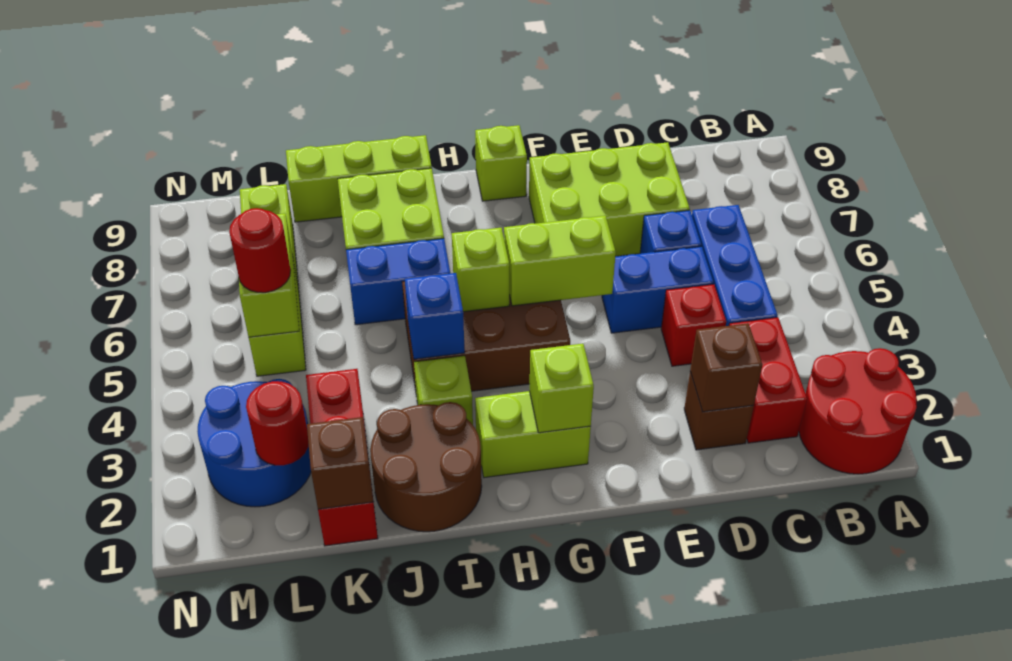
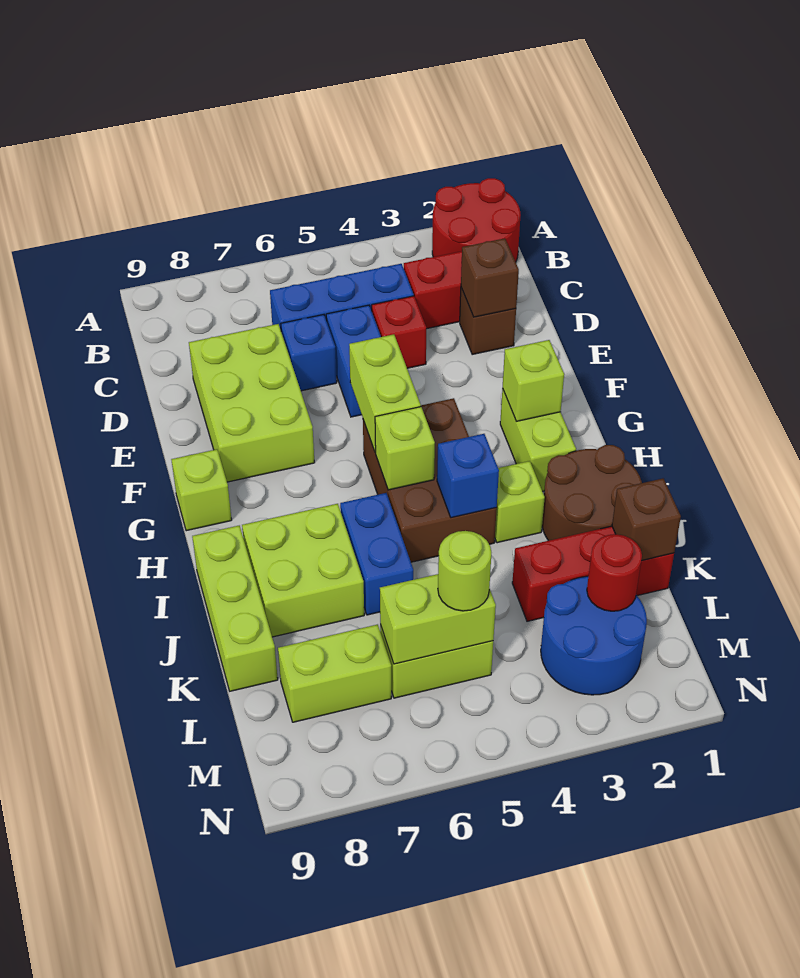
red round brick L5 level 3 -> lime round brick L5 level 3

